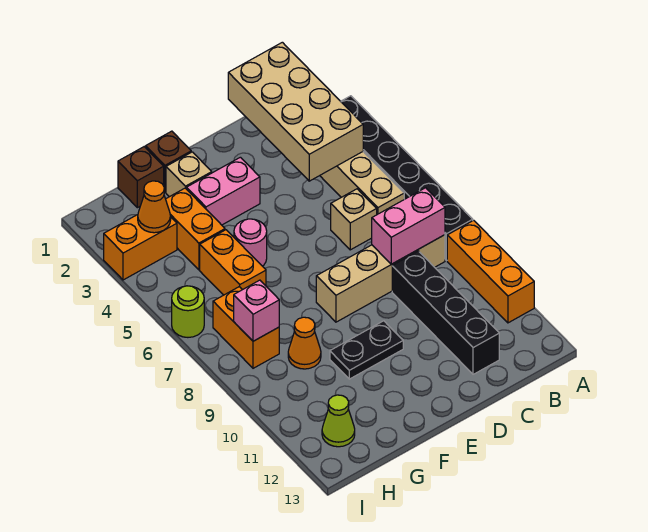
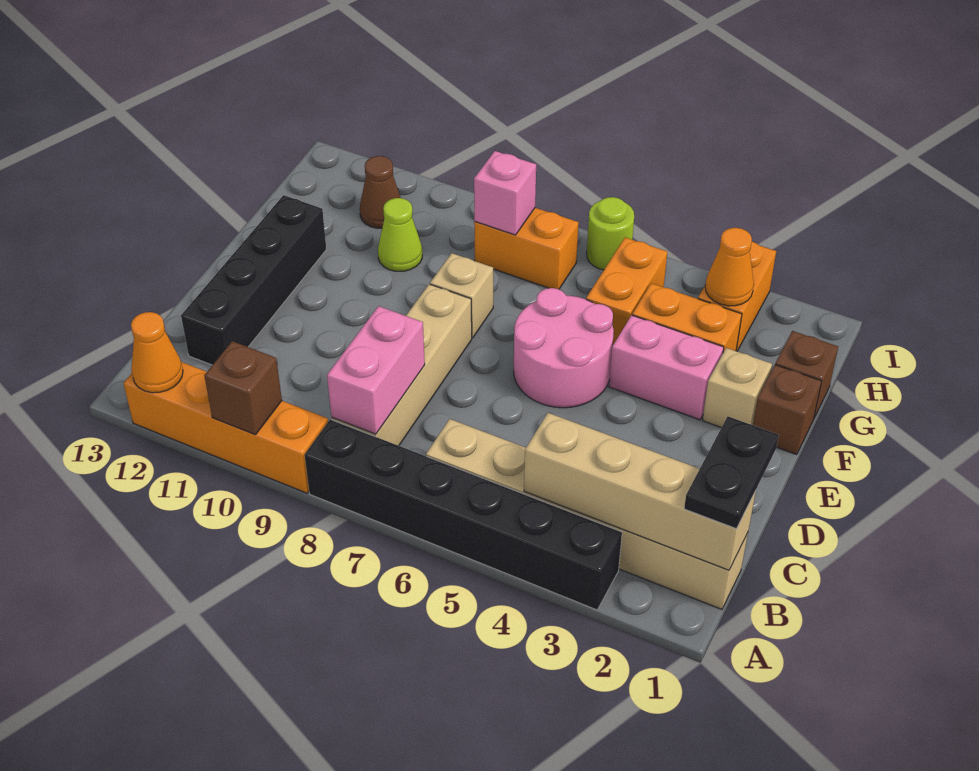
orange brick A9:A11 level 1 -> orange brick A9:A12 level 1
none -> brown brick A10 level 2
tan brick B1:C4 level 2 -> tan brick B1:B4 level 2
tan brick C6 level 1 -> tan brick F8 level 1
black brick C9:C12 level 1 -> black brick C12:F12 level 1
pink brick E3:F3 level 1 -> pink brick F3:F4 level 1
black plate E10:F10 level 1 -> black plate B1:C1 level 3
pink round brick F5 level 1 -> pink round brick E5:F6 level 1
orange brick G5:G6 level 1 -> orange brick G5:H5 level 1
orange cone G9 level 1 -> orange cone A12 level 2
none -> brown cone H11 level 1
lime cone H12 level 1 -> lime cone G10 level 1

